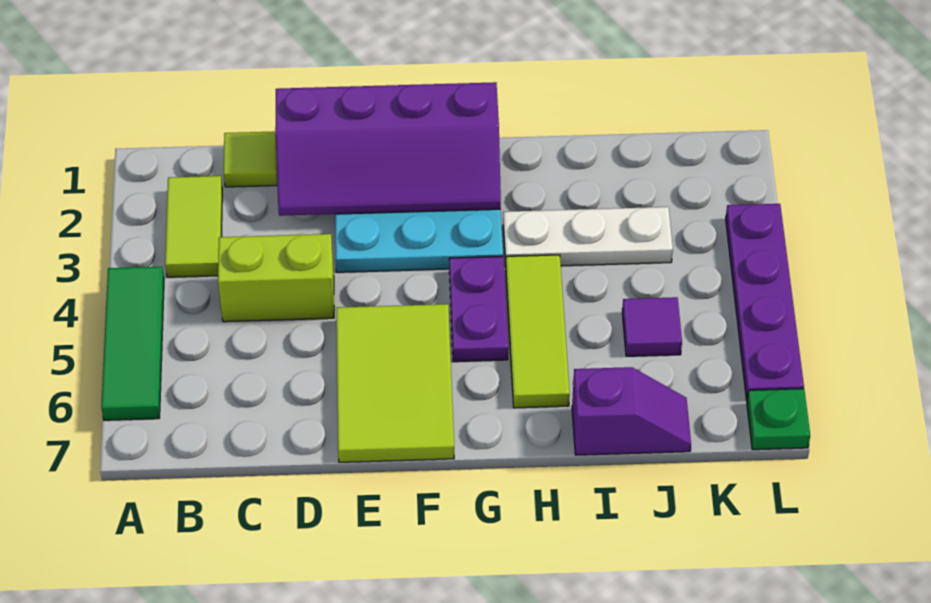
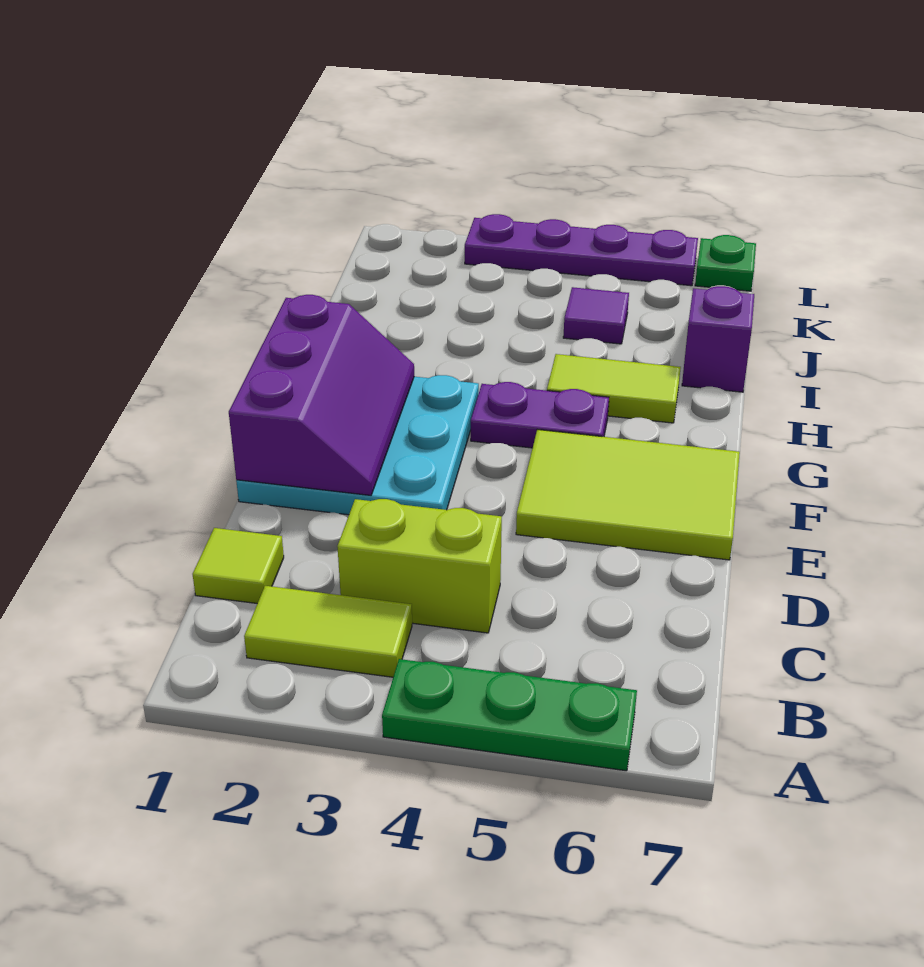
green tile A4:A6 level 1 -> green plate A4:A6 level 1
lime brick C4:D4 level 1 -> lime brick C3:C4 level 1
purple slope D1:G2 level 2 top 1 -> purple slope E1:G2 level 2 top 1
white plate H3:J3 level 1 -> none
lime tile H4:H6 level 1 -> lime tile H5:H6 level 1

